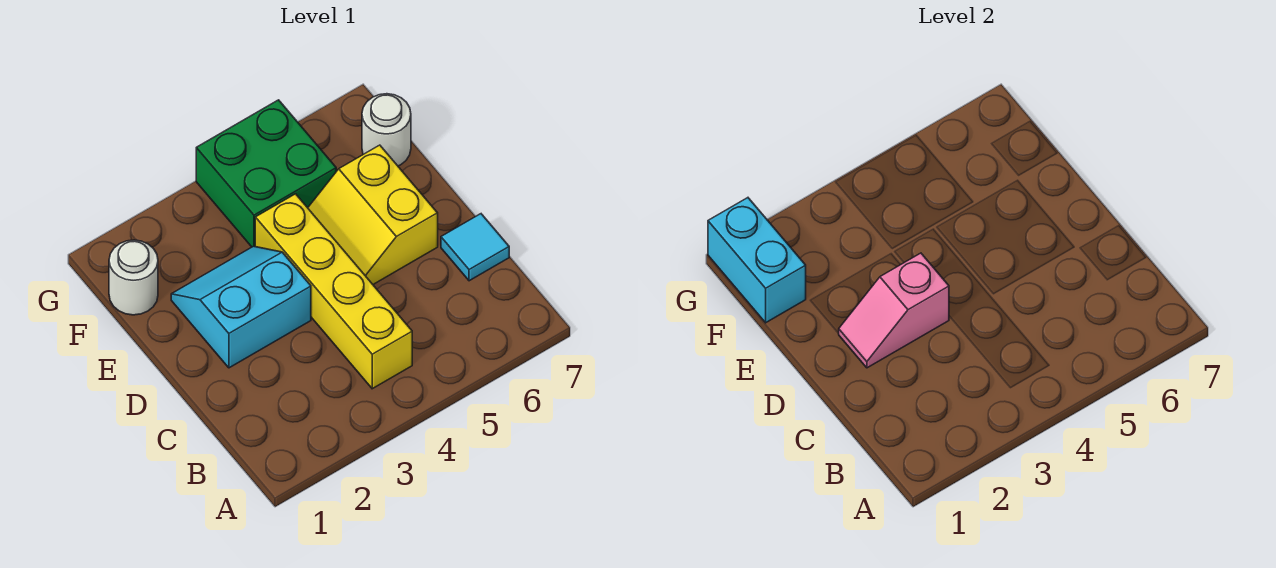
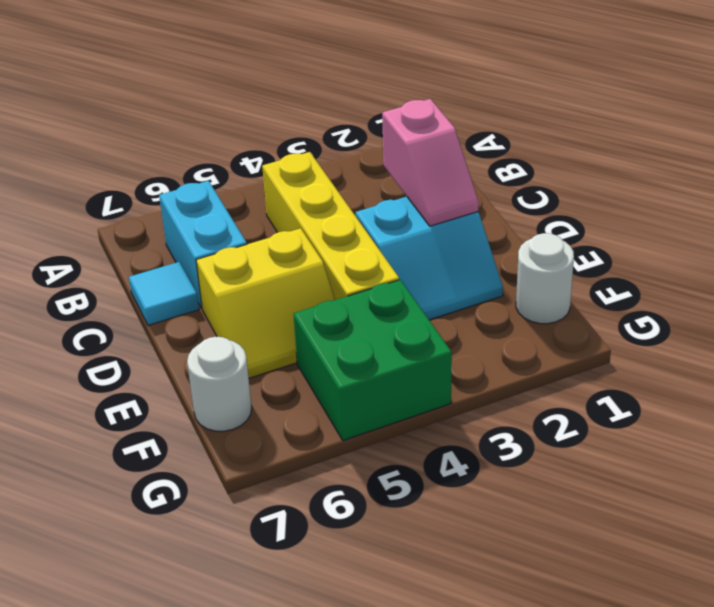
pink slope D2:D3 level 2 top 3 -> pink slope C2:D2 level 2 top C
yellow slope D5:E6 level 1 top 6 -> yellow slope D5:E6 level 1 top D
cyan brick F1:G1 level 2 -> cyan brick B6:C6 level 1

